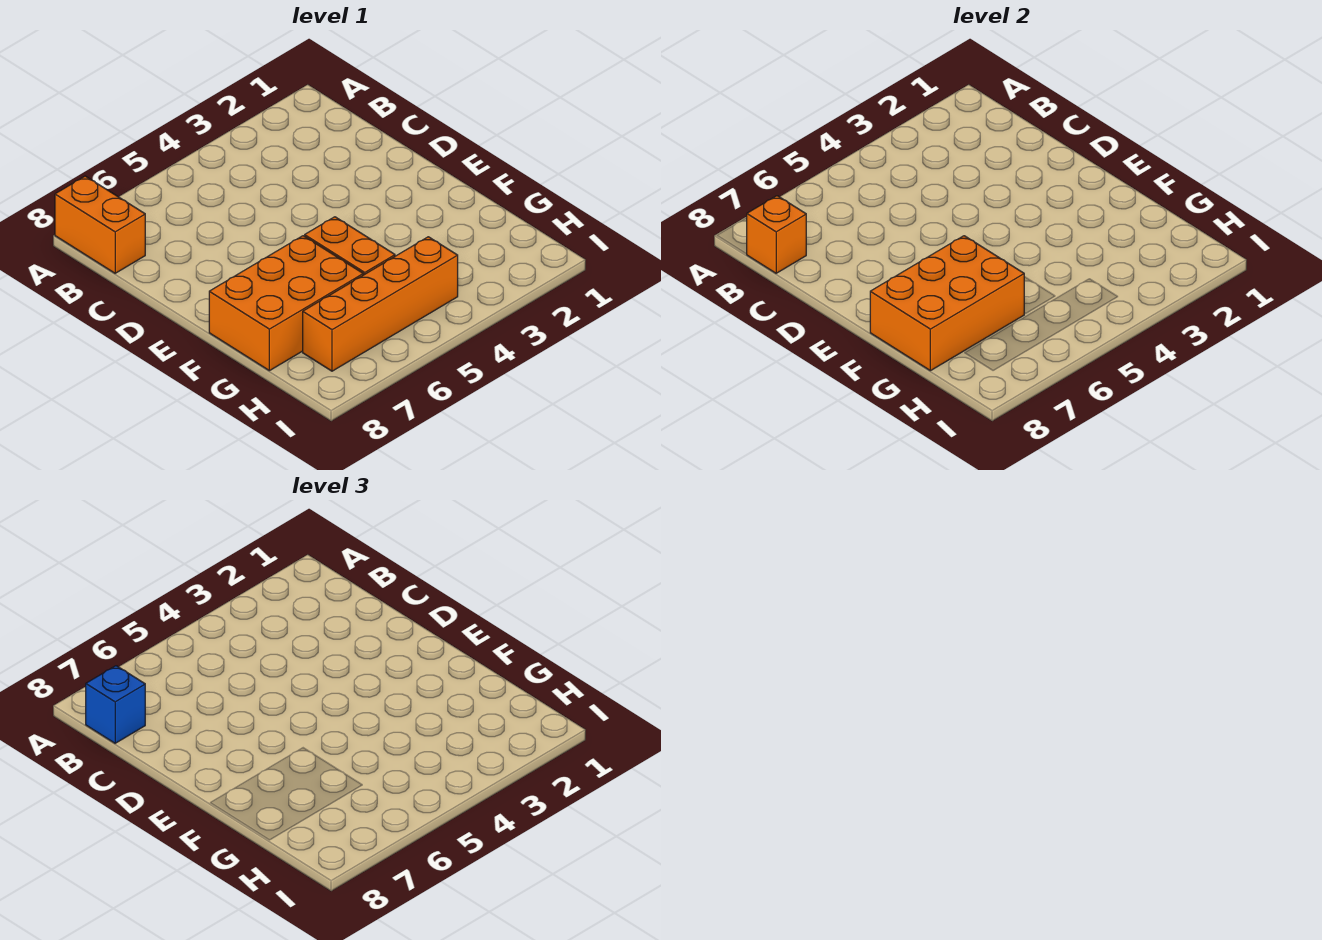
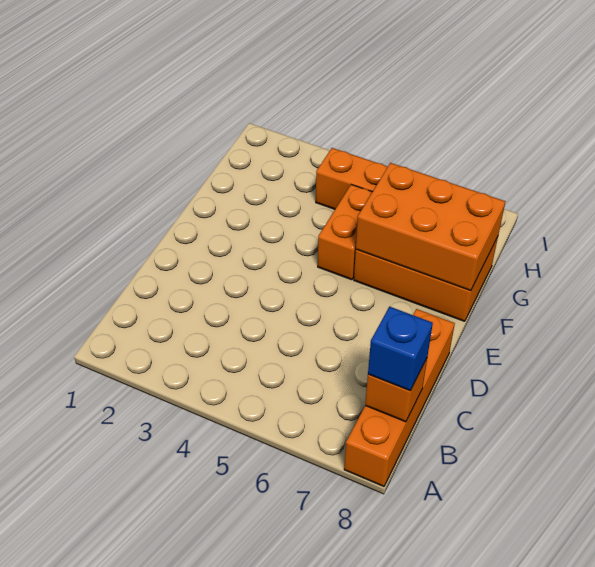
orange brick A8:B8 level 1 -> orange brick A8:D8 level 1

